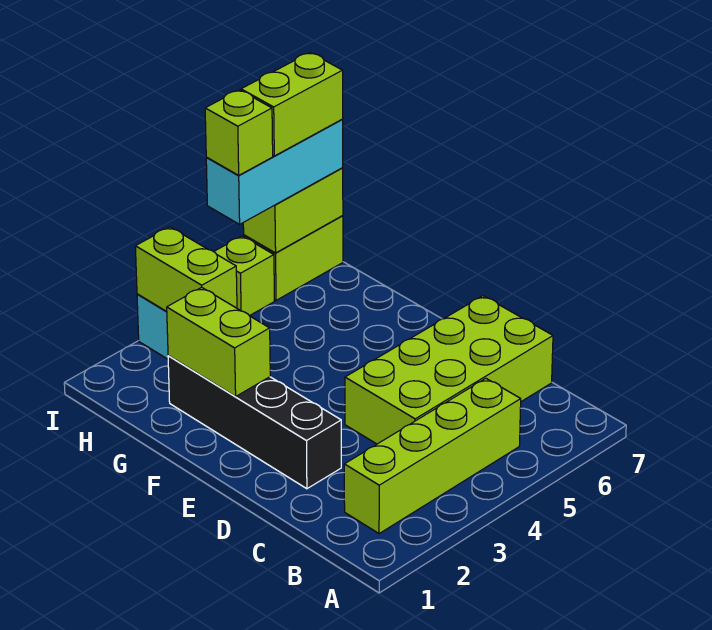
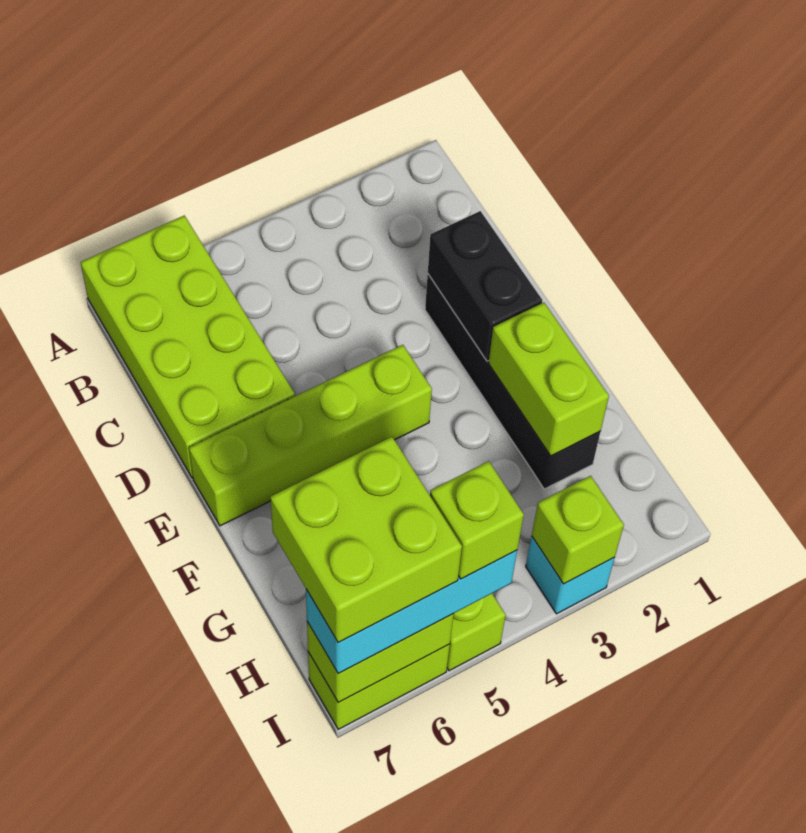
lime brick B2:B5 level 1 -> lime brick E4:E7 level 1
lime brick C4:D7 level 1 -> lime brick A6:D7 level 1
none -> black brick D2:E2 level 2
lime brick H3:I3 level 2 -> lime brick I3 level 2
lime brick I6:I7 level 4 -> lime brick H6:I7 level 4

